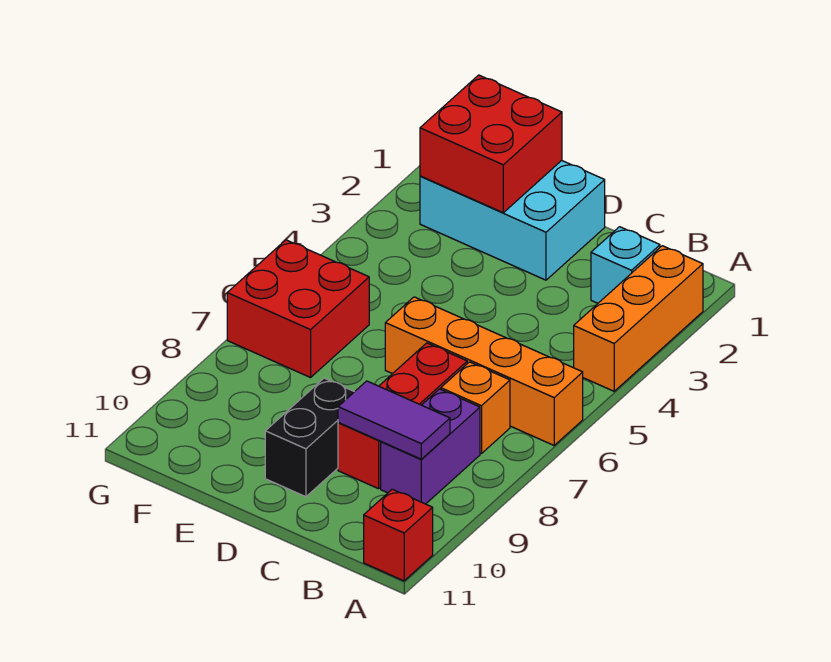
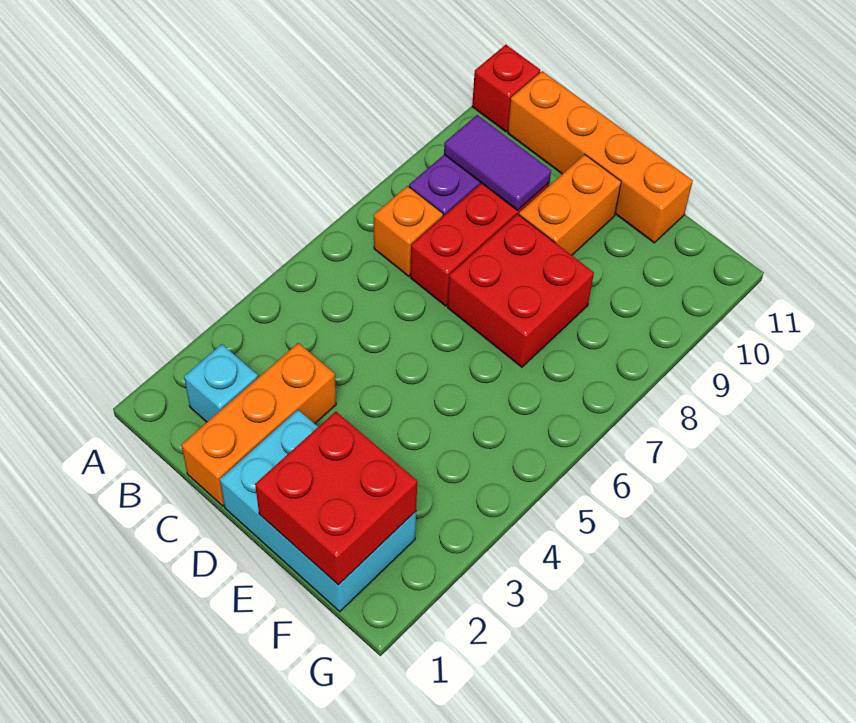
orange brick A2:A4 level 1 -> orange brick C1:C3 level 1
orange brick A6:D6 level 1 -> orange brick B11:E11 level 1
black brick D9:D10 level 1 -> orange brick D9:D10 level 1
red brick F6:G7 level 1 -> red brick D7:E8 level 1

